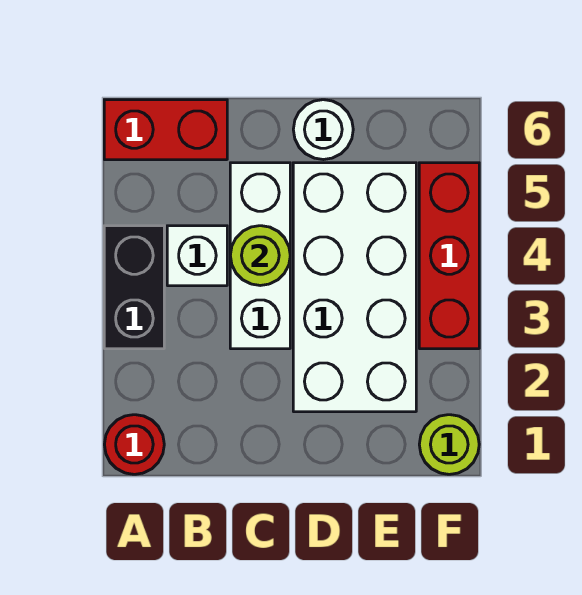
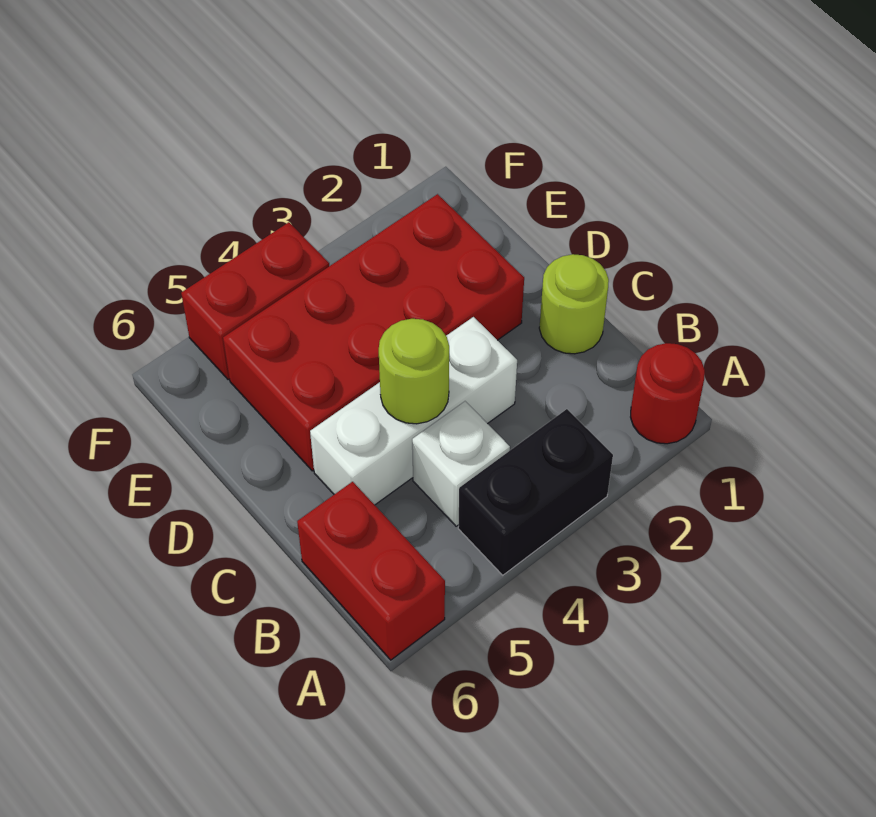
white brick D2:E5 level 1 -> red brick D2:E5 level 1
white round brick D6 level 1 -> none
lime round brick F1 level 1 -> lime round brick C1 level 1
red brick F3:F5 level 1 -> red brick F4:F5 level 1

